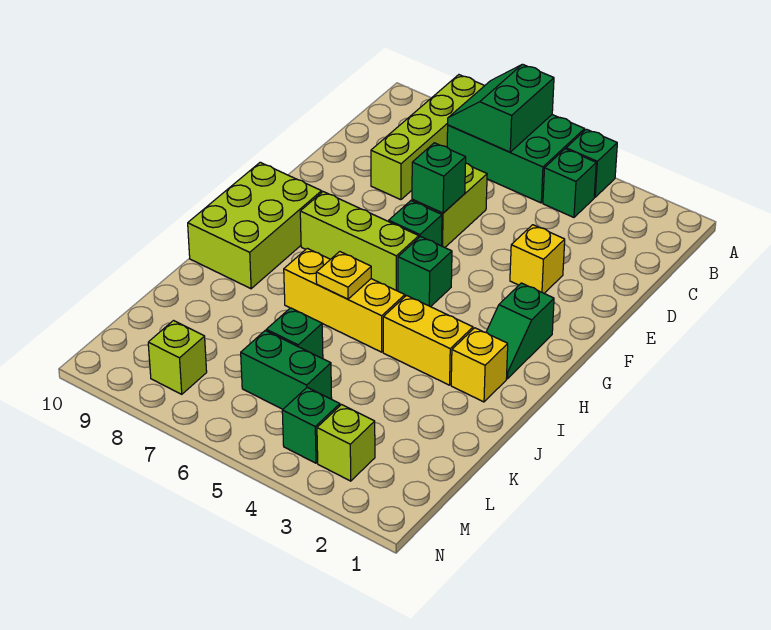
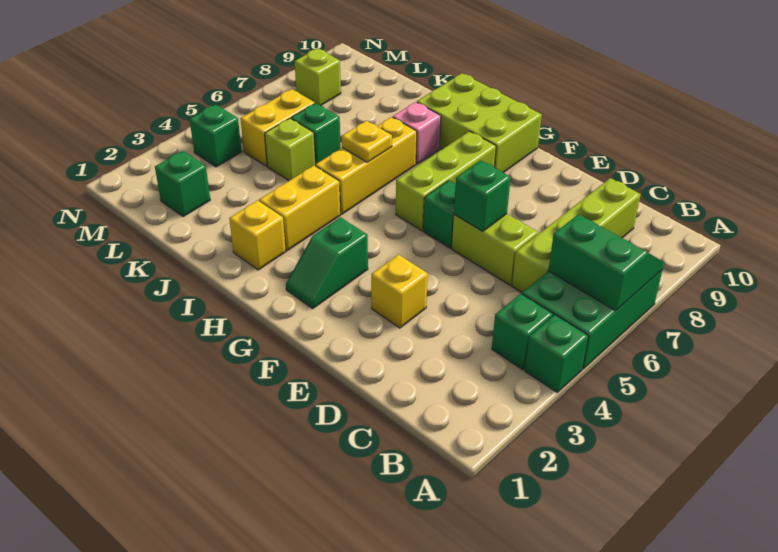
lime brick A8:D8 level 1 -> lime brick C6:C9 level 1
green slope G2:H2 level 1 top G -> green slope G2:G3 level 1 top 3
green brick G5 level 1 -> green brick L2 level 1
none -> pink brick I8 level 1
green brick L5:L6 level 1 -> yellow brick L5:L6 level 1
lime brick M3 level 1 -> lime brick K5 level 1

